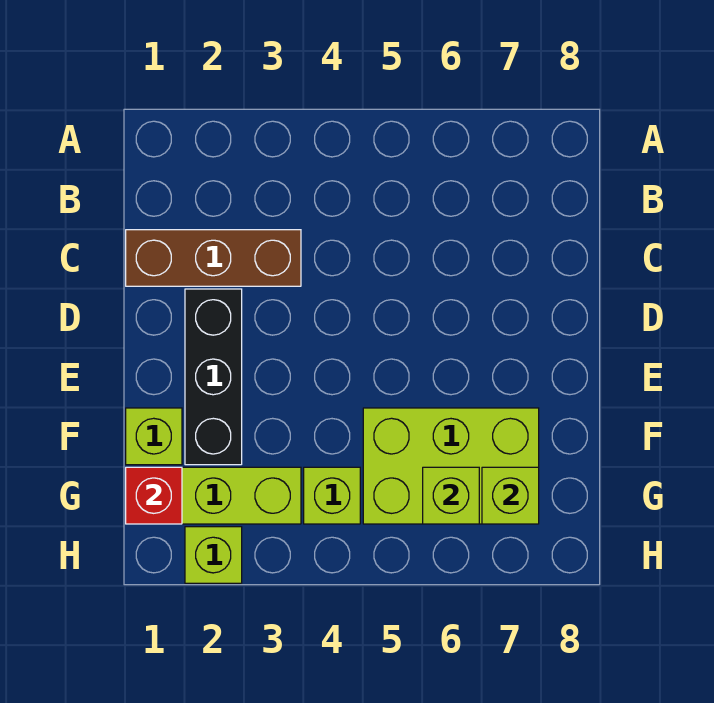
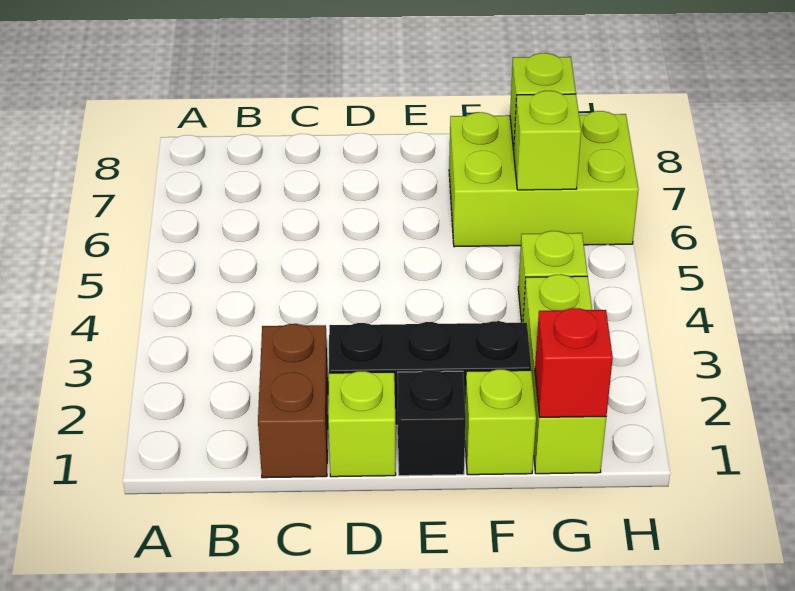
brown brick C1:C3 level 1 -> brown brick C1:C2 level 1
none -> black brick E1 level 1
lime brick F5:G7 level 1 -> lime brick F6:H7 level 1
lime brick H2 level 1 -> lime brick D1 level 1

